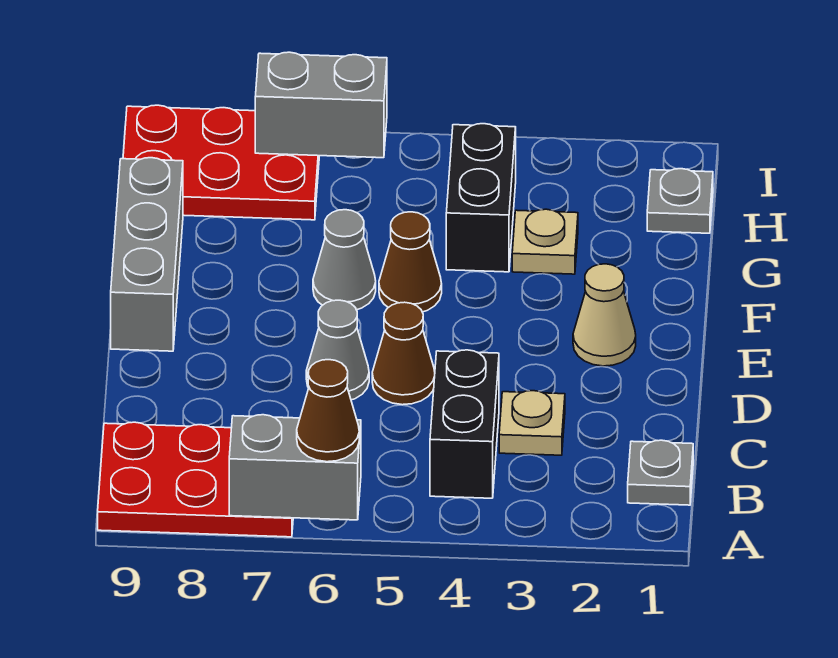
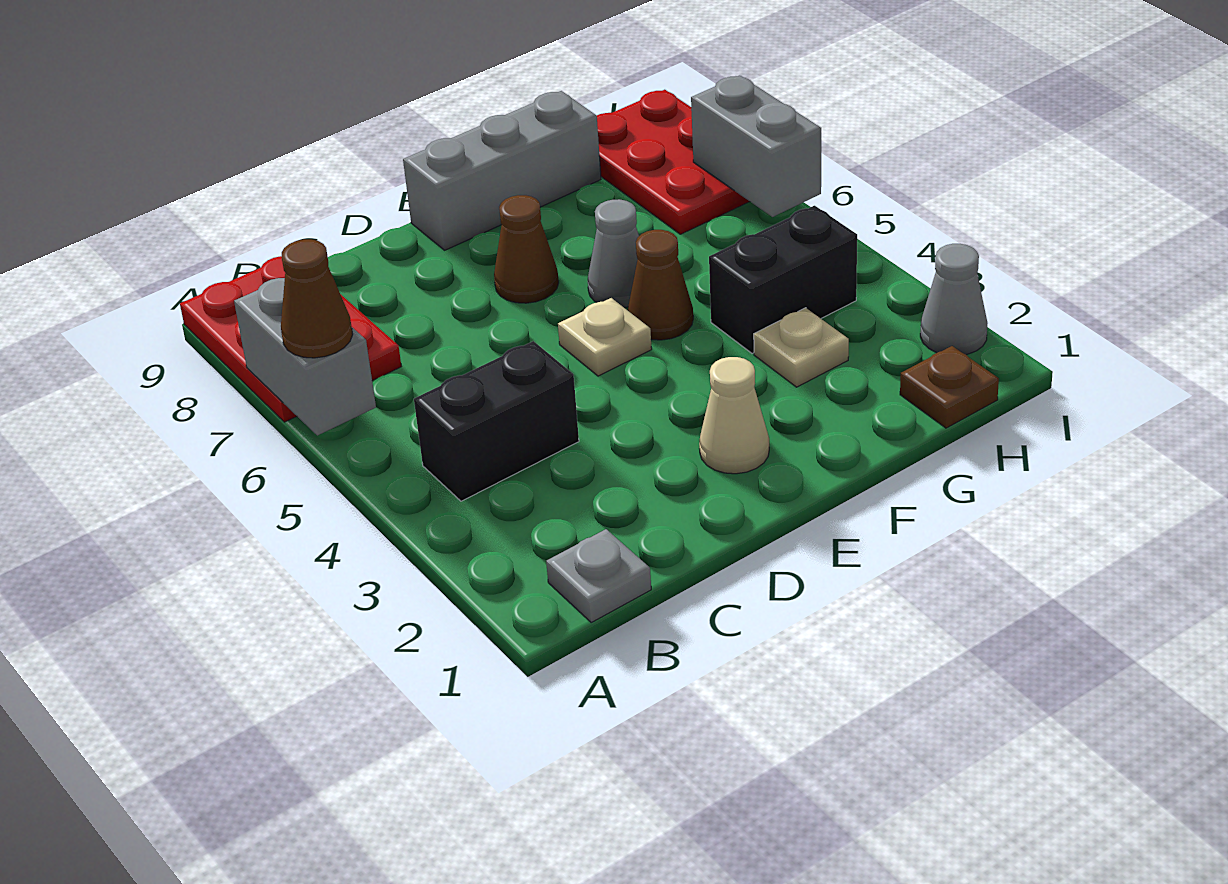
tan plate C3 level 1 -> tan plate E5 level 1
brown cone D5 level 1 -> brown cone E7 level 1
grey cone D6 level 1 -> grey cone I2 level 1
grey plate H1 level 1 -> brown plate H1 level 1

